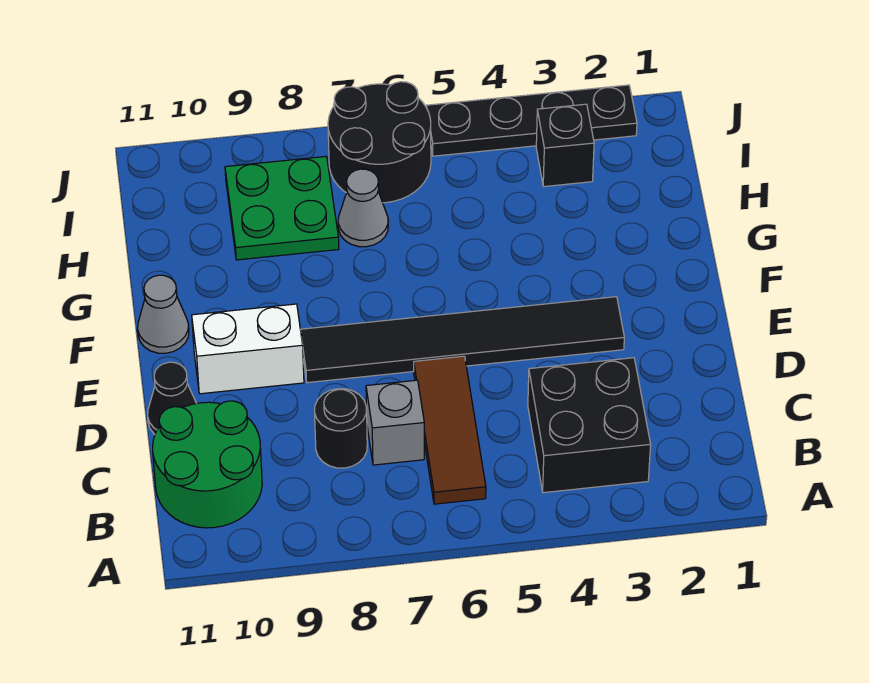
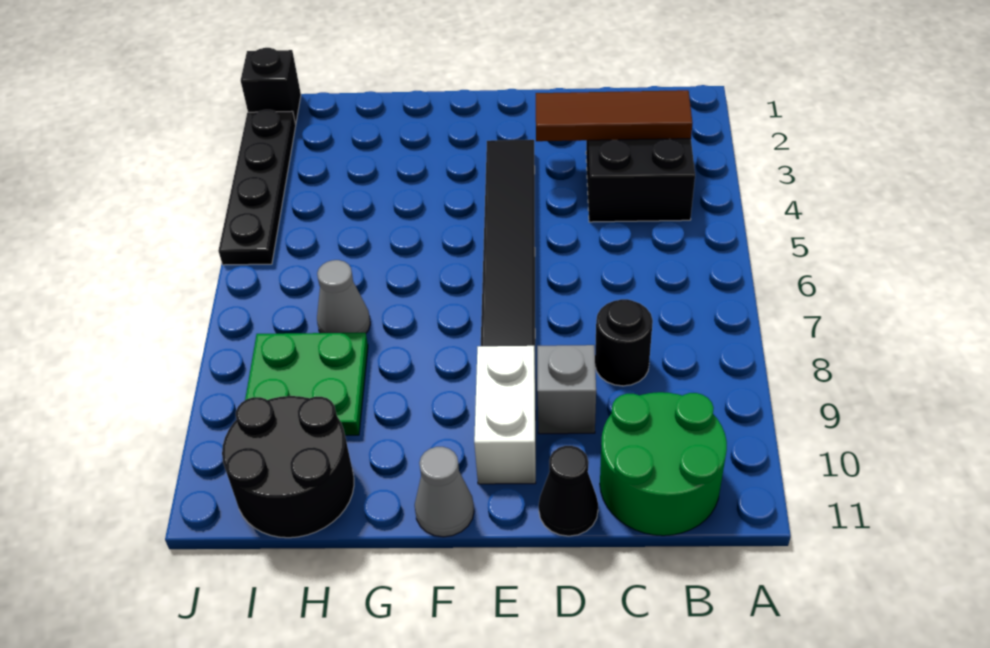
brown tile B6:D6 level 1 -> brown tile B3:D3 level 2
grey brick C7 level 1 -> grey brick D9 level 1
black brick I3 level 1 -> black brick J1 level 1
black round brick I6:J7 level 1 -> black round brick H10:I11 level 1

